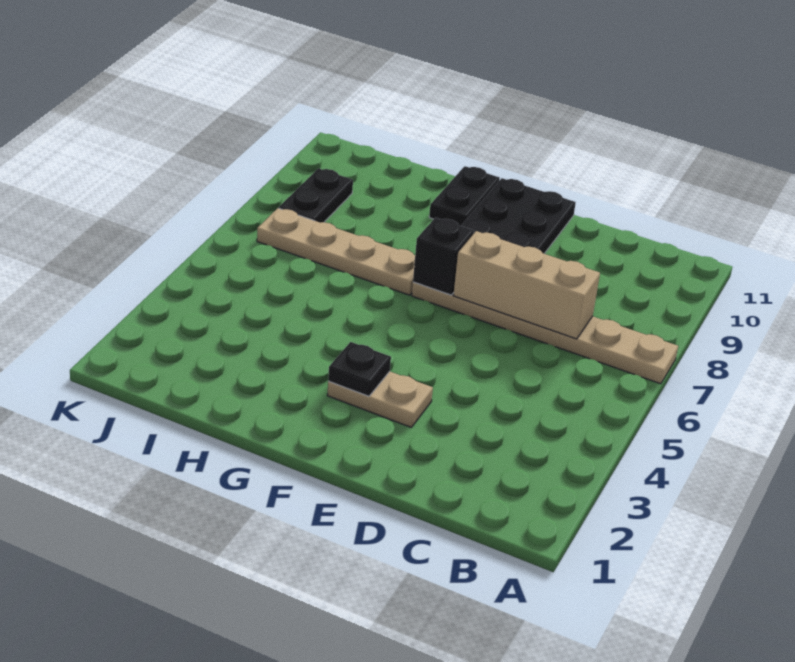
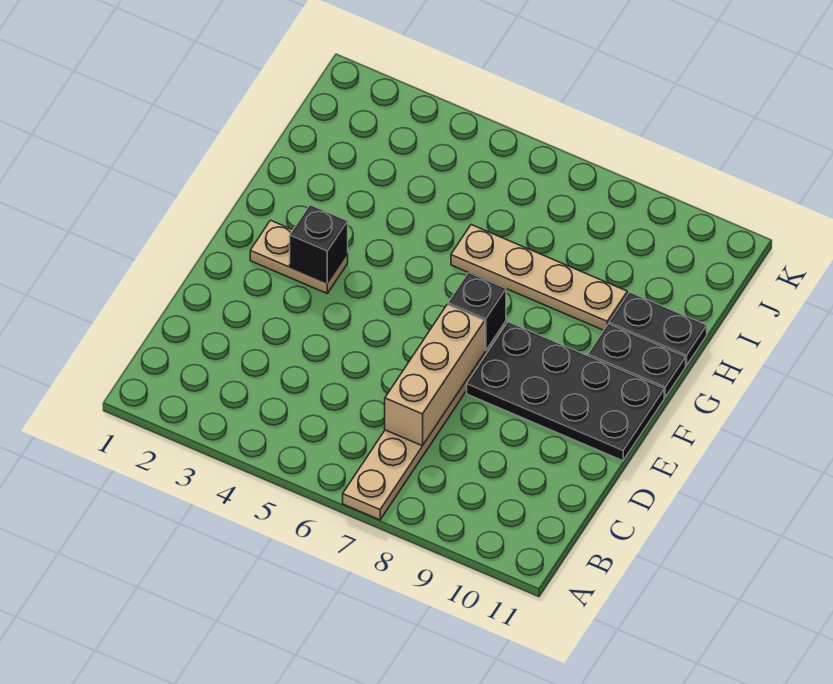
tan plate E3:F3 level 1 -> tan plate F2:F3 level 1
black plate F3 level 2 -> black brick F3 level 2
tan plate G7:J7 level 1 -> tan plate H6:H9 level 1
black plate J8:J9 level 1 -> black plate H10:H11 level 1

